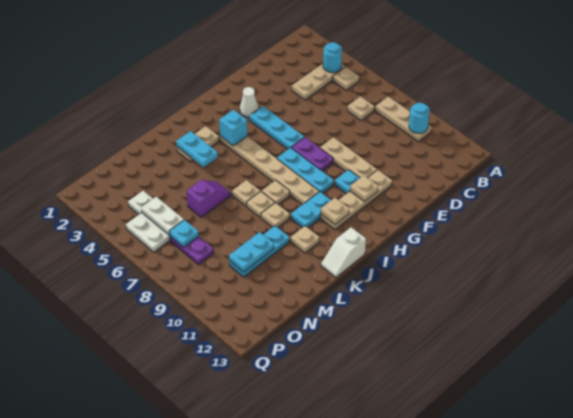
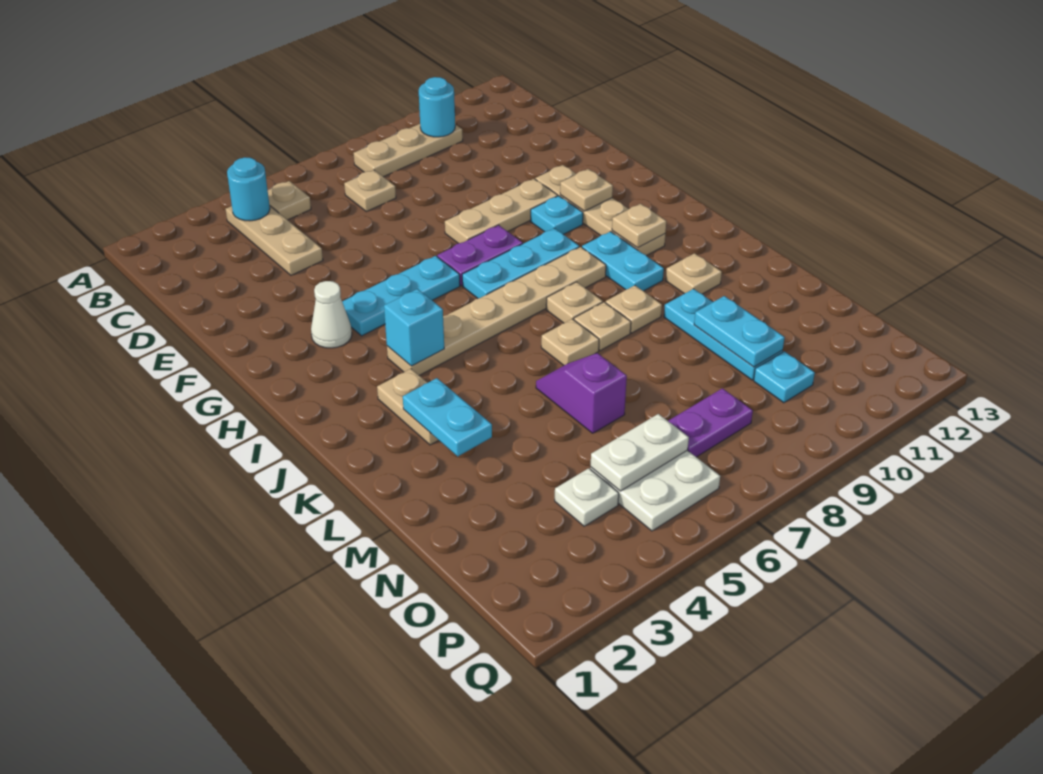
white slope J13:K13 level 1 top J -> none
cyan plate K3:K4 level 2 -> cyan plate K3:L3 level 2
cyan plate O7 level 2 -> cyan plate O10 level 1

